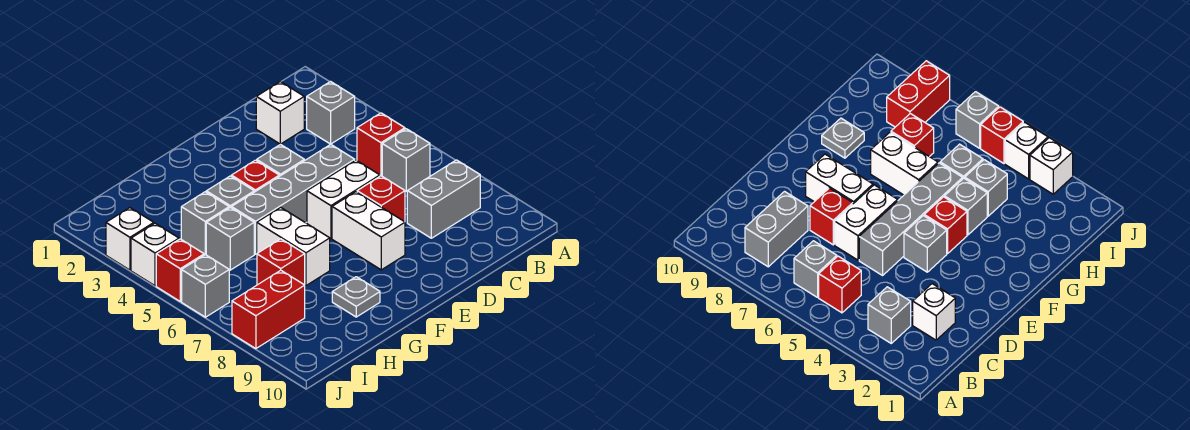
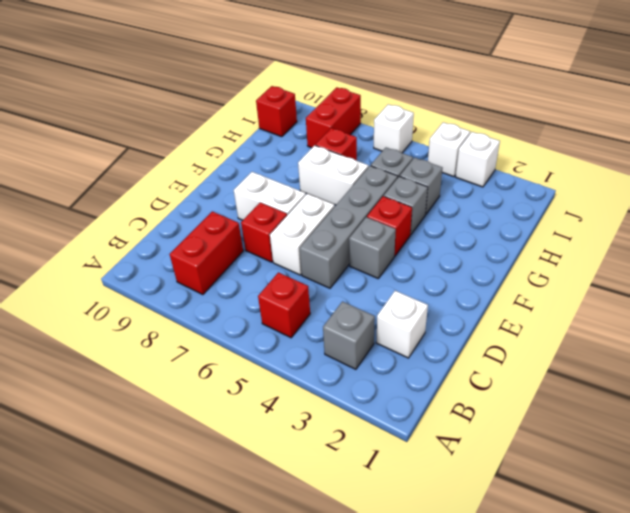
grey brick B6 level 1 -> none
grey brick B8:C8 level 1 -> red brick B8:C8 level 1
grey plate G9 level 1 -> none
red brick J5 level 1 -> red brick I10 level 1
grey brick J6 level 1 -> white brick J6 level 1

